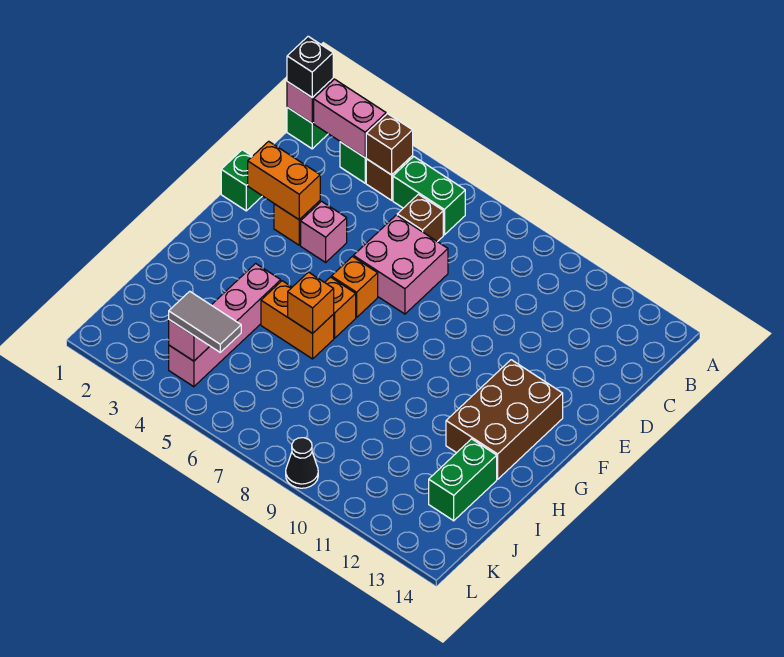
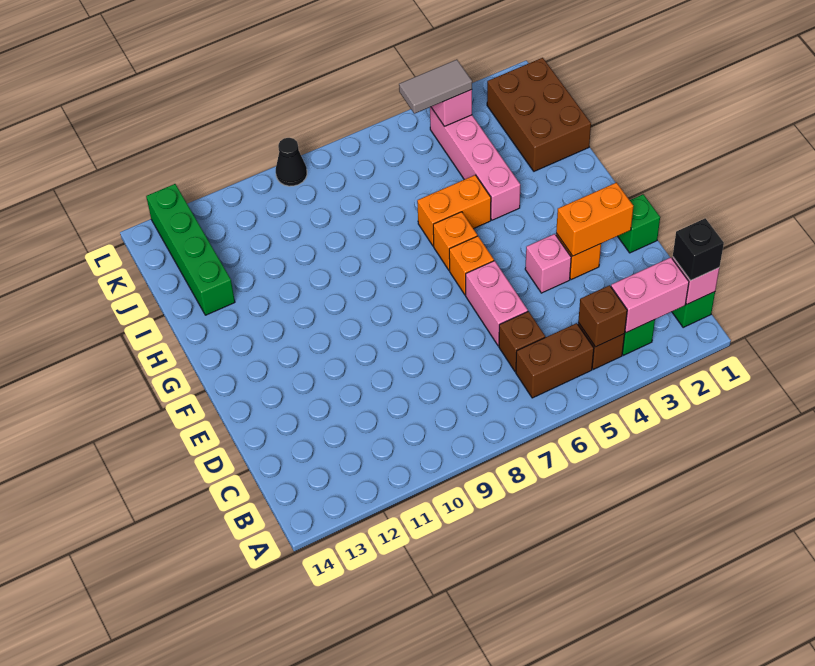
green brick B5:B6 level 1 -> brown brick B5:B6 level 1
pink brick D6:E7 level 1 -> pink brick D6:E6 level 1
brown brick F12:H13 level 1 -> brown brick I1:K2 level 1
orange brick H6 level 2 -> none
green brick I13:J13 level 1 -> green brick I13:L13 level 1

